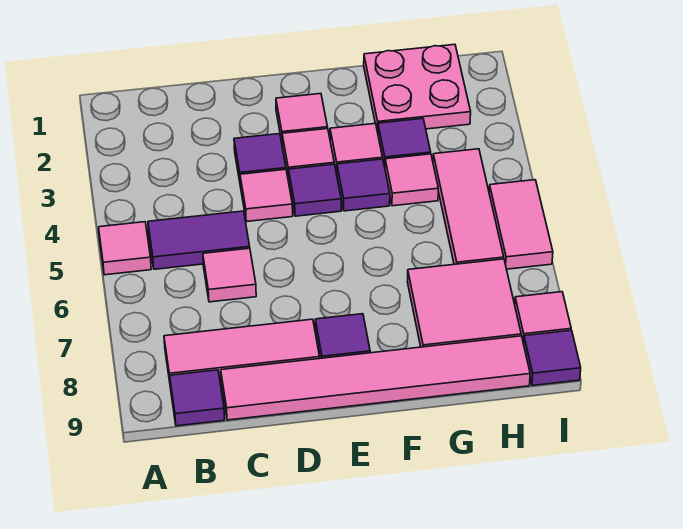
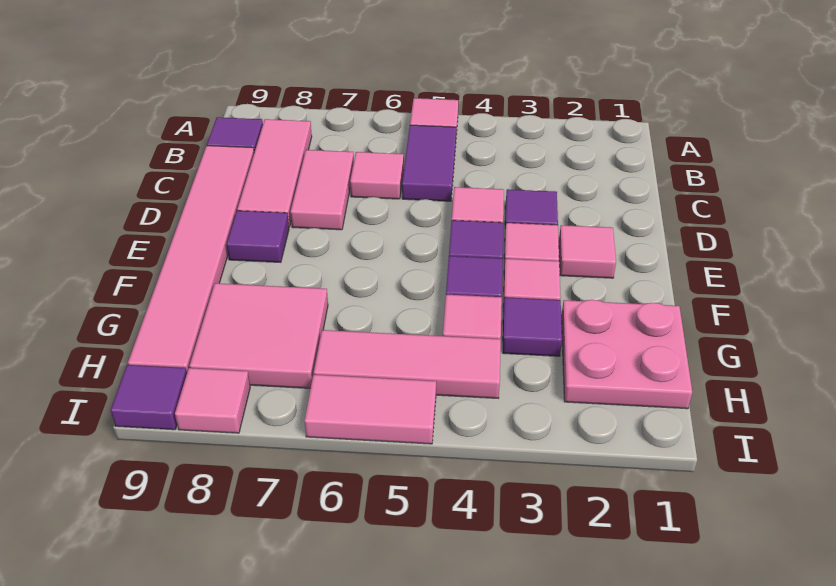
none -> pink tile C7:D7 level 1

